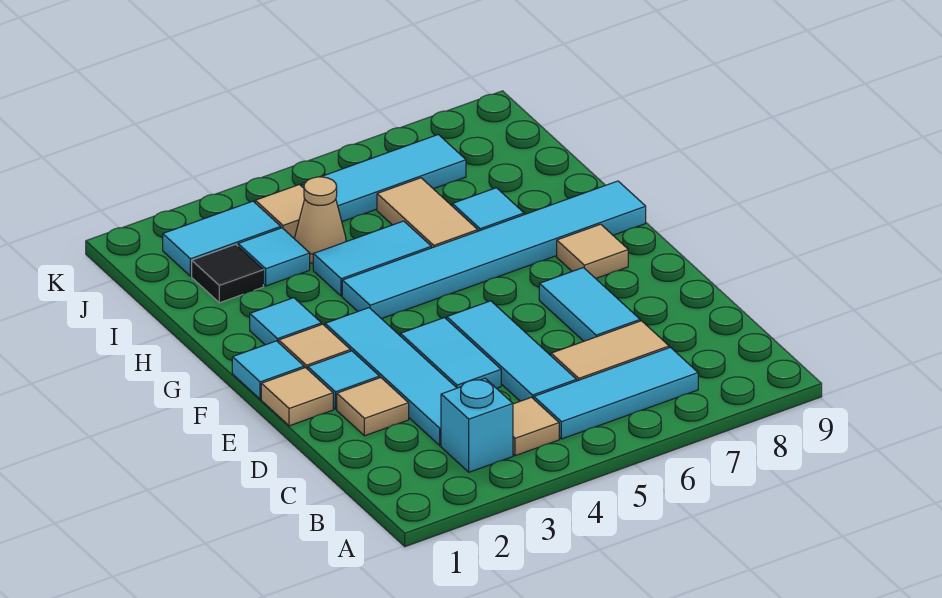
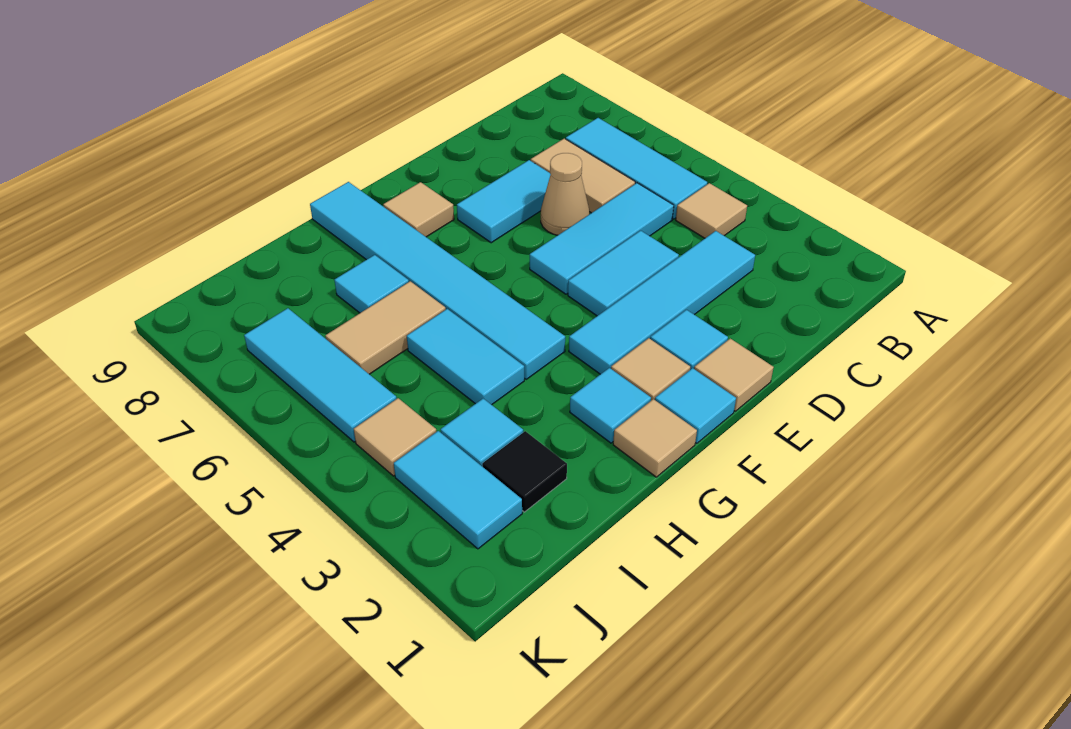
cyan brick B3 level 1 -> none
tan tile D2 level 1 -> tan tile G1 level 1
tan cone I4 level 1 -> tan cone D6 level 1

